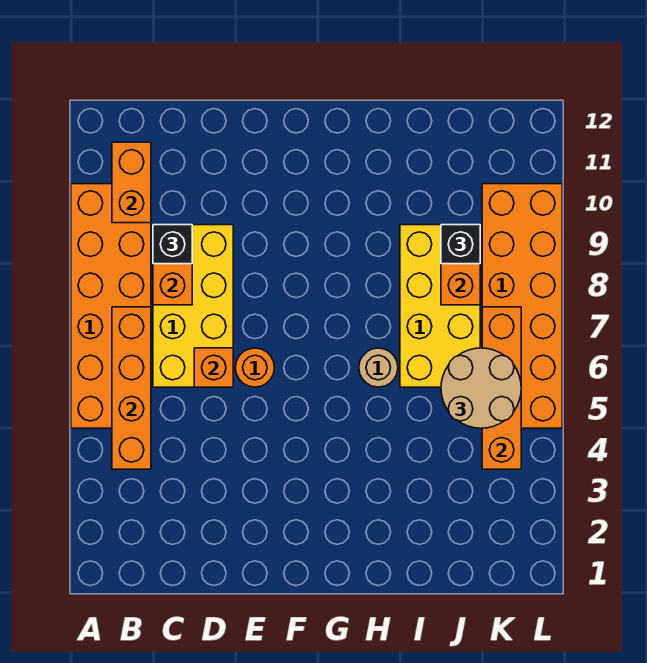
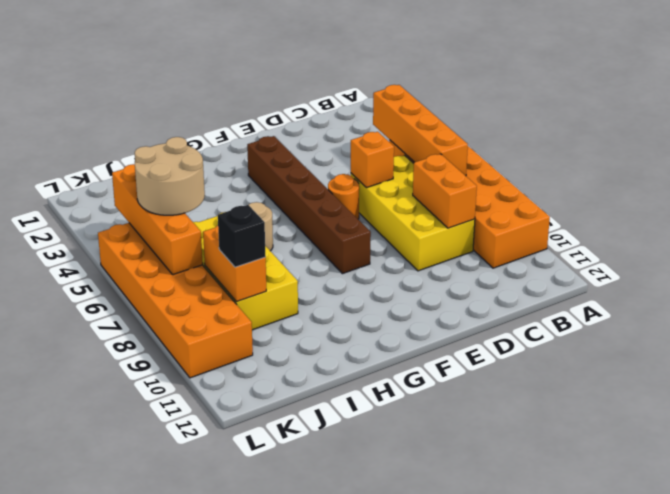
orange brick B10:B11 level 2 -> none
black brick C9 level 3 -> none
none -> brown brick F3:F8 level 1

